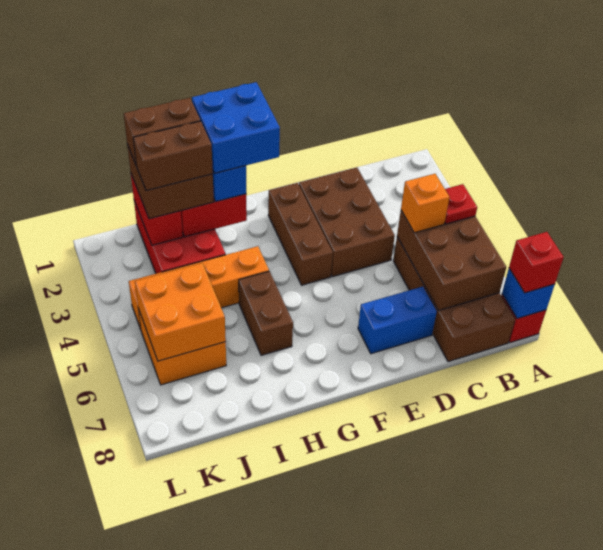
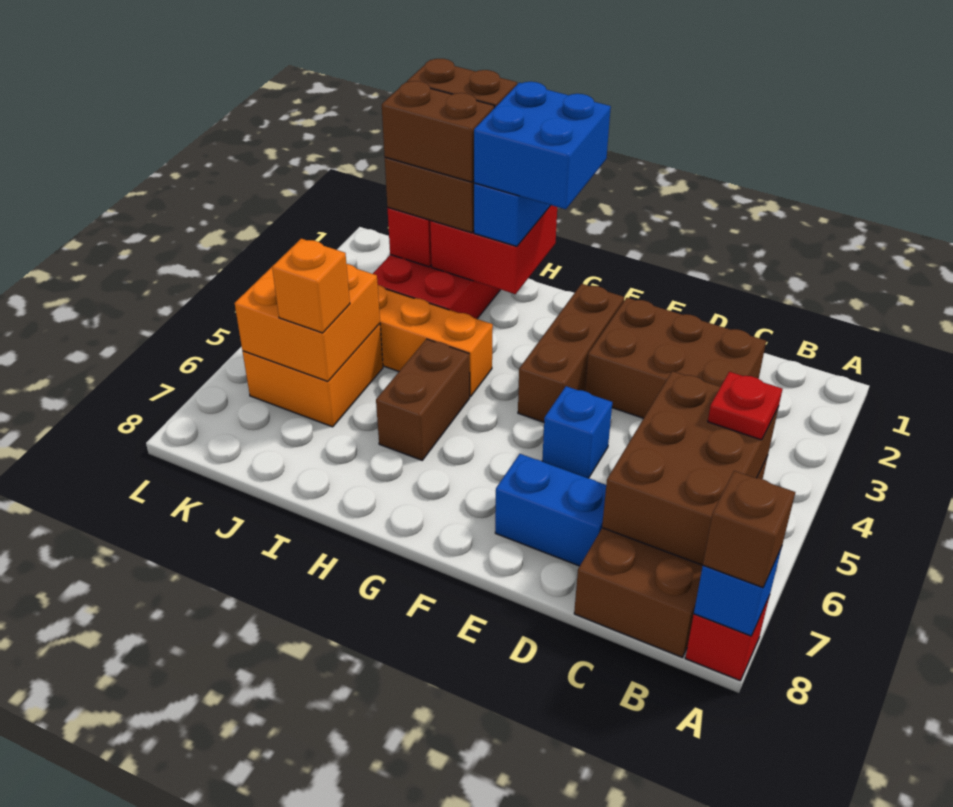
red brick A8 level 3 -> brown brick A8 level 3
orange brick C5 level 3 -> orange brick J6 level 3
brown brick D2:E4 level 1 -> brown brick C2:E3 level 1
none -> blue brick E5 level 1

